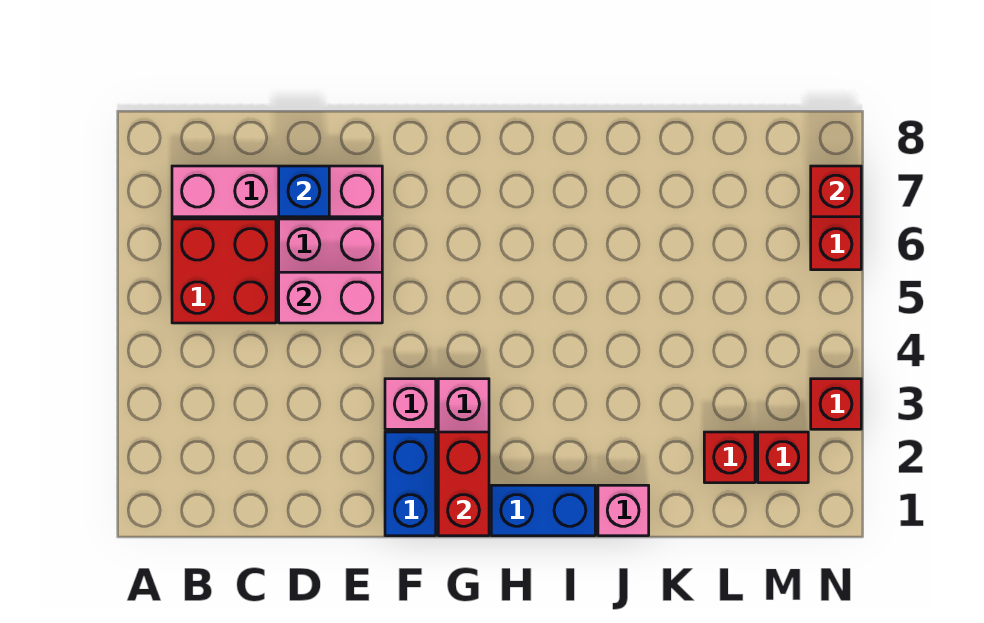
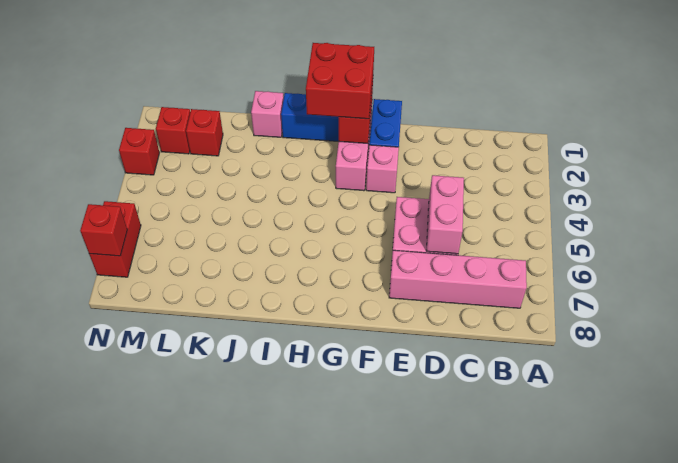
red brick B5:C6 level 1 -> red brick G1:H2 level 3
pink brick D5:E5 level 2 -> pink brick D5:D6 level 2
blue brick D7 level 2 -> none

